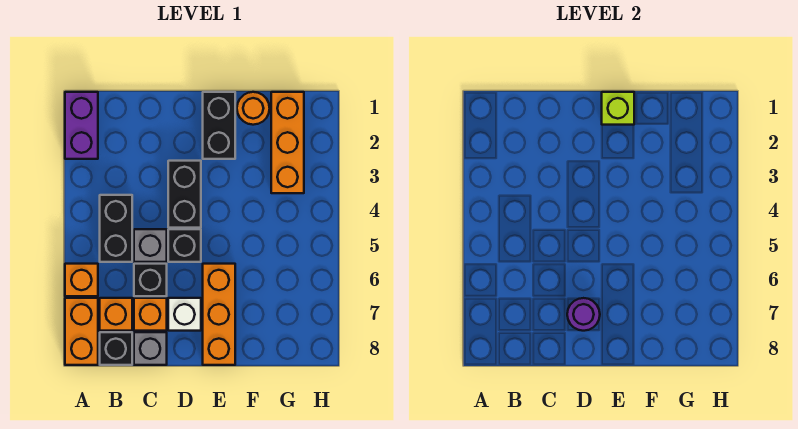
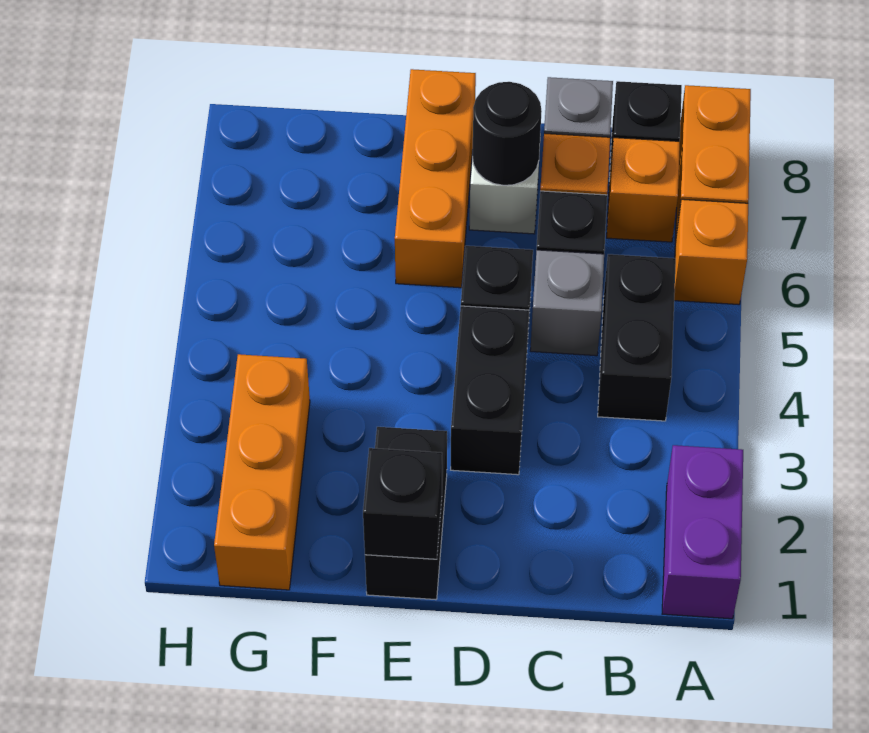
purple round brick D7 level 2 -> black round brick D7 level 2
lime brick E1 level 2 -> black brick E1 level 2
orange round brick F1 level 1 -> none

